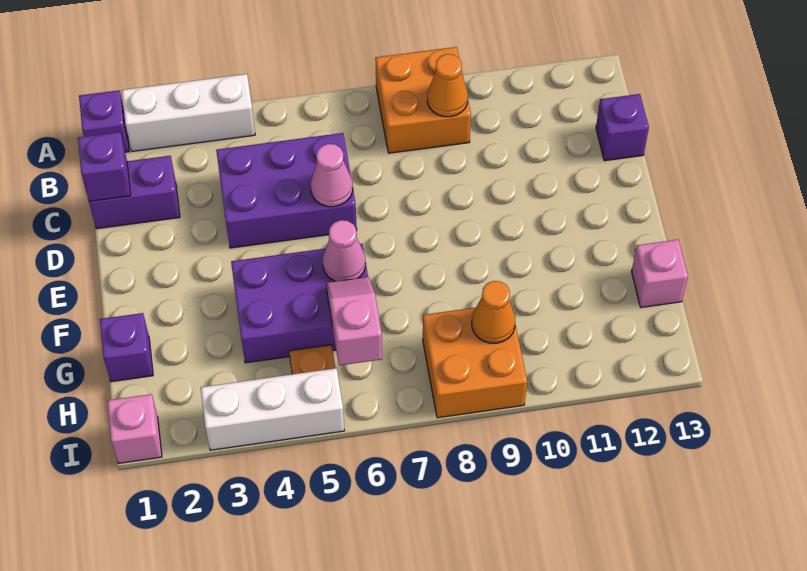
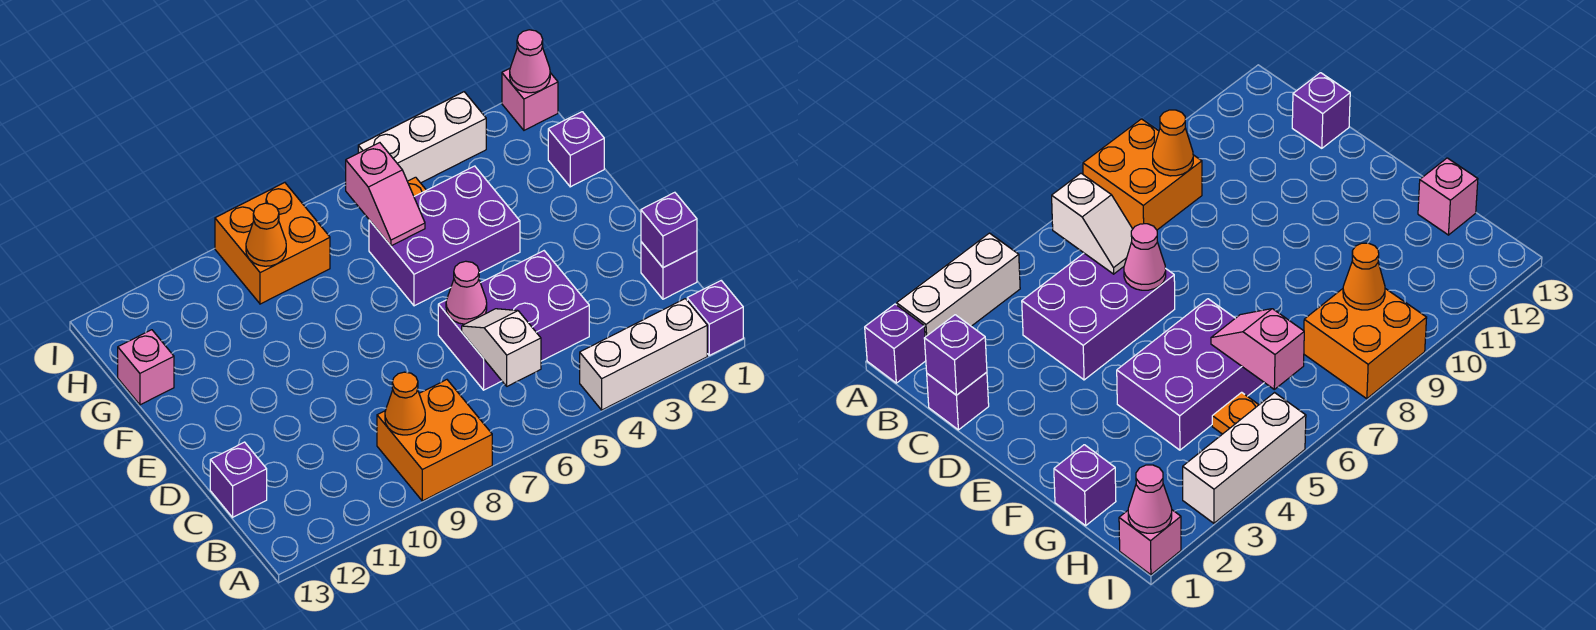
none -> white slope B6:C6 level 2 top B
purple brick C1:C2 level 1 -> purple brick C1 level 1
pink cone F6 level 2 -> pink cone I1 level 2

